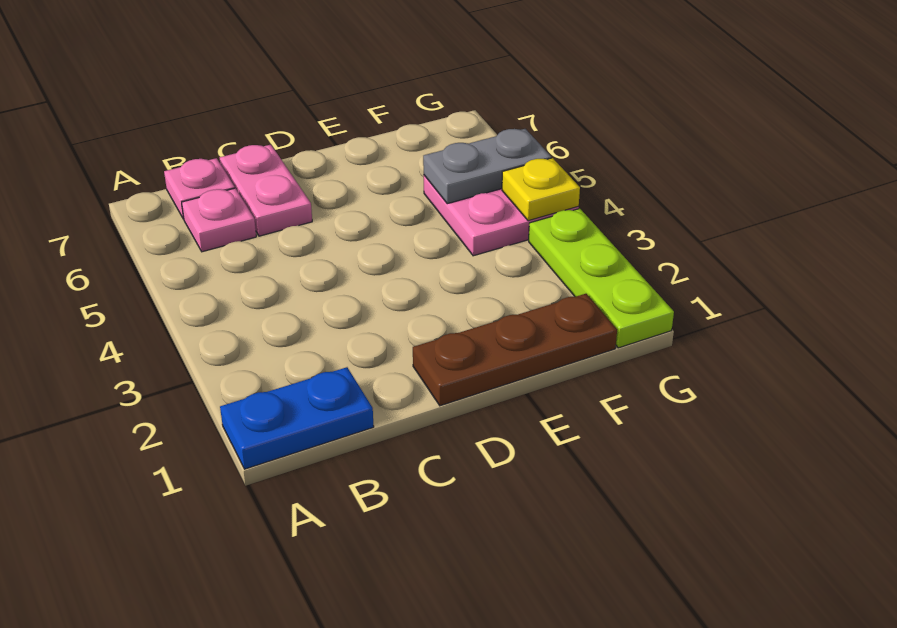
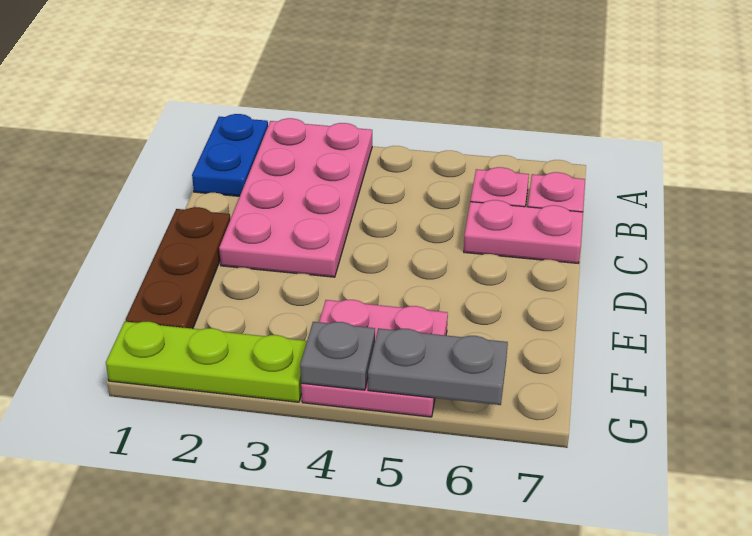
none -> pink plate A2:D3 level 1
grey plate F5:G5 level 2 -> grey plate G5:G6 level 2
yellow plate G4 level 2 -> grey plate G4 level 2

